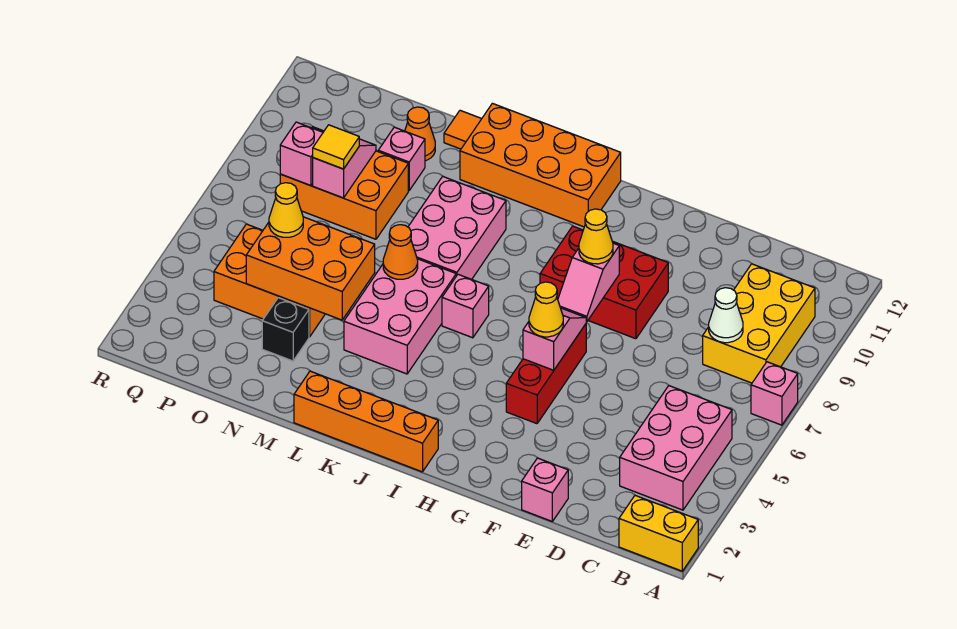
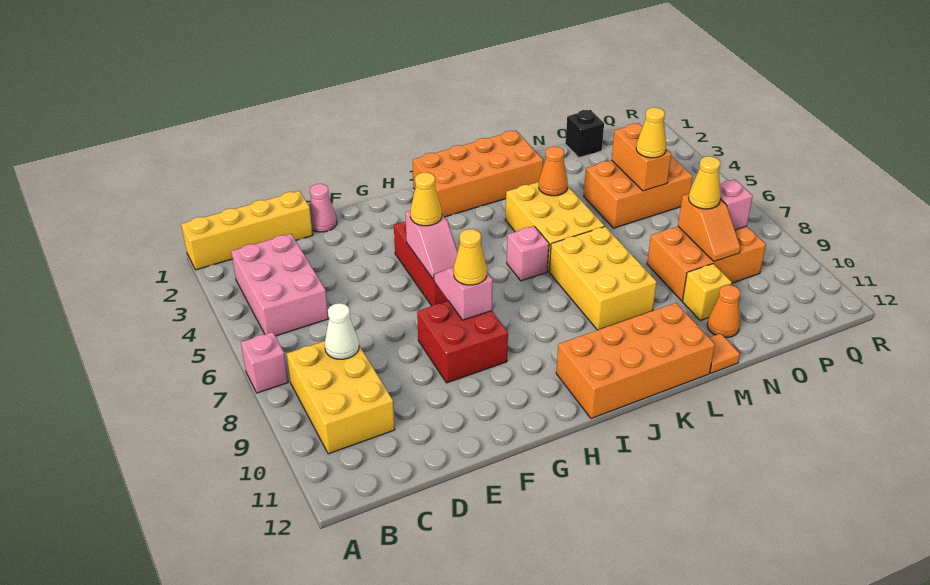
yellow brick A1:B1 level 1 -> yellow brick A1:D1 level 1
pink brick E1 level 1 -> pink cone E1 level 1
red brick F8:H9 level 1 -> red brick F8:G9 level 1
orange brick I1:L1 level 1 -> orange brick I1:L2 level 1
pink brick K4:L6 level 1 -> yellow brick K4:L6 level 1
pink brick K7:L9 level 1 -> yellow brick K7:L9 level 1
orange cone L6 level 2 -> orange cone L4 level 2
orange brick M4:O5 level 2 -> orange brick O4:O5 level 2
black brick N3 level 1 -> black brick O1 level 1
pink brick N10 level 1 -> yellow brick N10 level 1
pink slope O8:O9 level 2 top 8 -> orange slope O8:O9 level 2 top 8
yellow tile O8 level 3 -> yellow cone O8 level 3

